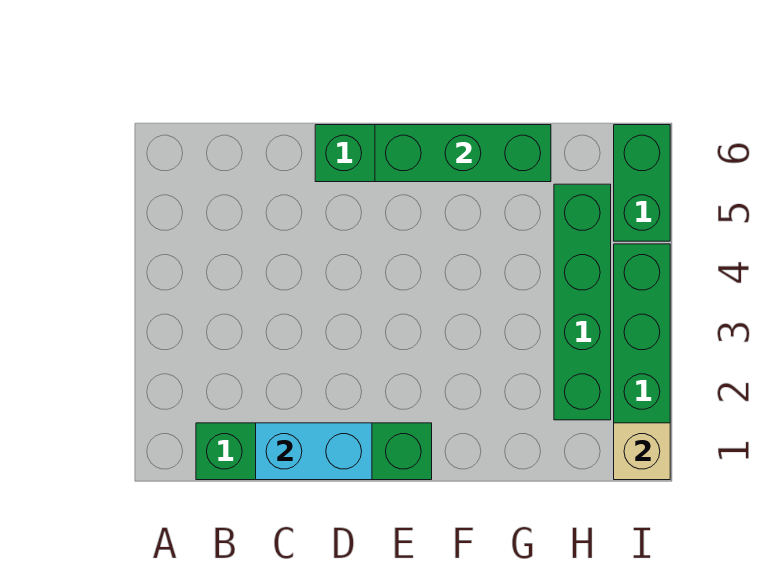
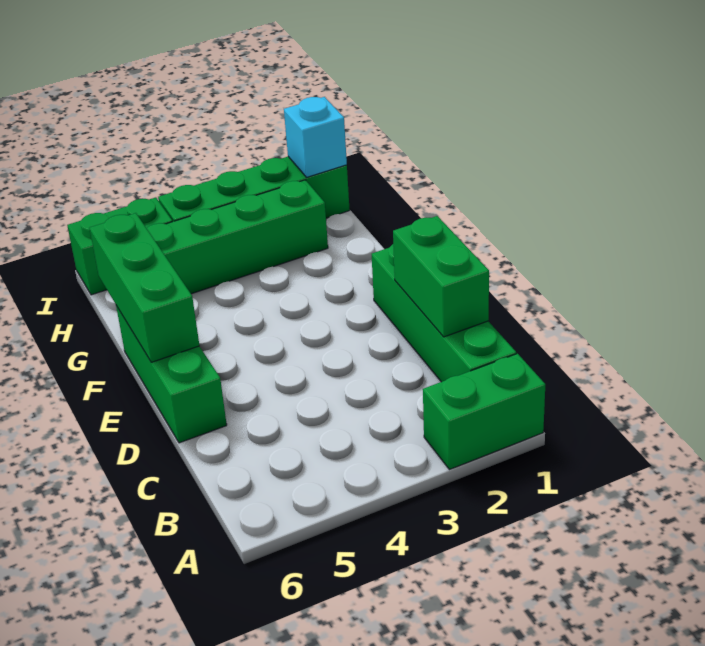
none -> green brick A1:A2 level 1
cyan brick C1:D1 level 2 -> green brick C1:D1 level 2
tan brick I1 level 2 -> cyan brick I1 level 2

